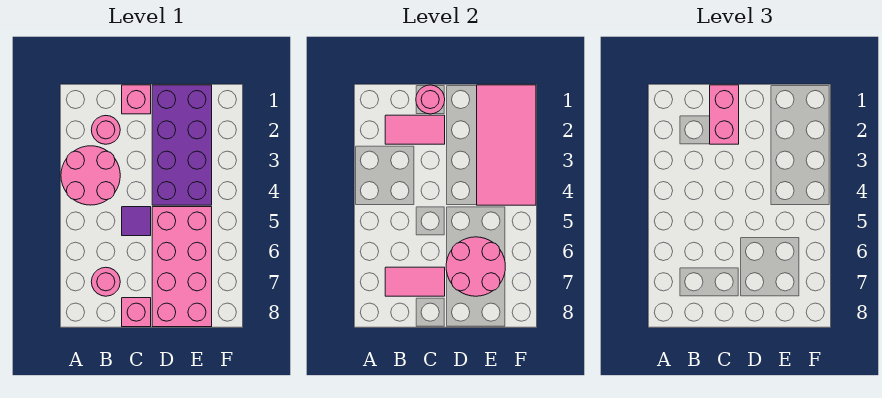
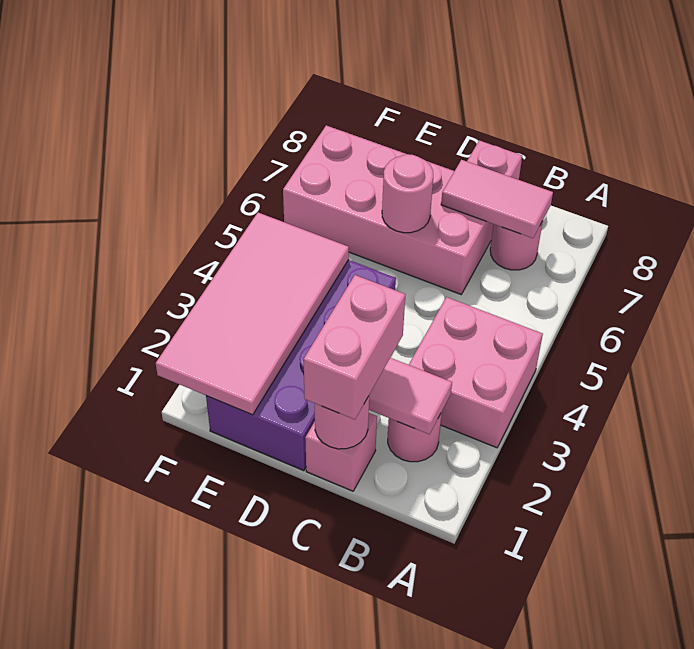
pink round brick A3:B4 level 1 -> pink brick A3:B4 level 1
purple tile C5 level 1 -> none
pink brick D5:E8 level 1 -> pink brick C6:F7 level 1
pink round brick D6:E7 level 2 -> pink round brick D6 level 2

